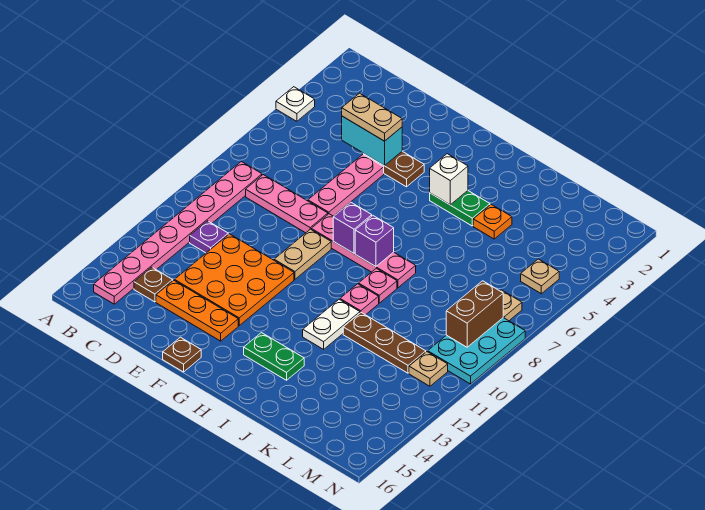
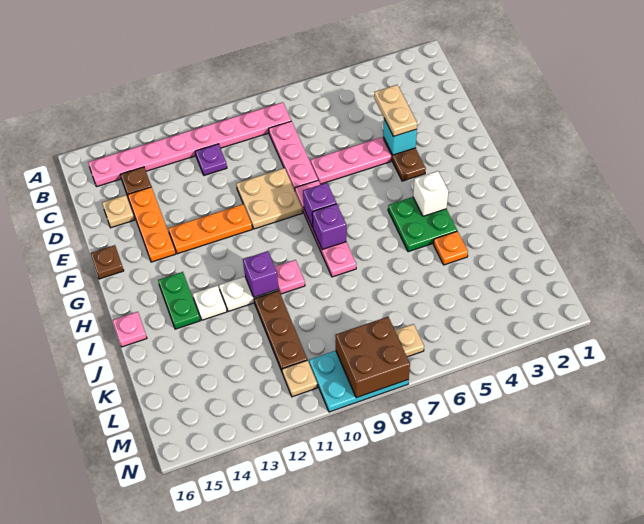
white plate A4 level 1 -> white plate I13 level 1
cyan brick D4:E4 level 2 -> cyan brick E4 level 2
orange plate D11:F13 level 1 -> orange plate F11:F13 level 1
tan plate F9:F10 level 1 -> tan plate E9:F10 level 1
green plate H4:I4 level 1 -> green plate H4:I5 level 1
pink plate I9 level 1 -> pink plate I16 level 1
none -> purple brick I11 level 2
tan plate M5 level 1 -> tan plate D15 level 1
brown brick M8:M9 level 2 -> brown brick M8:N9 level 2

